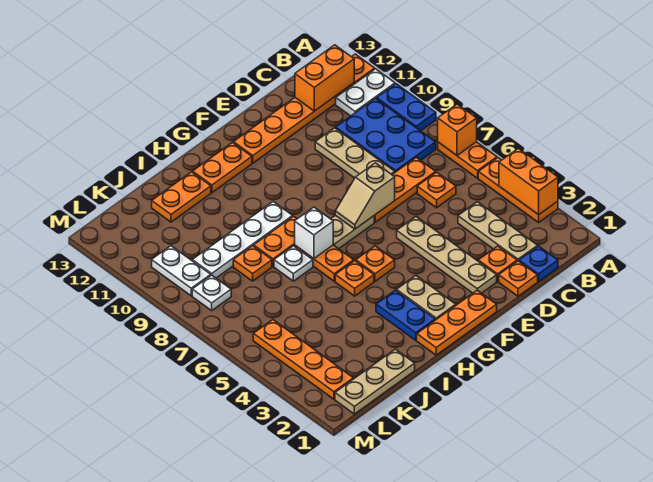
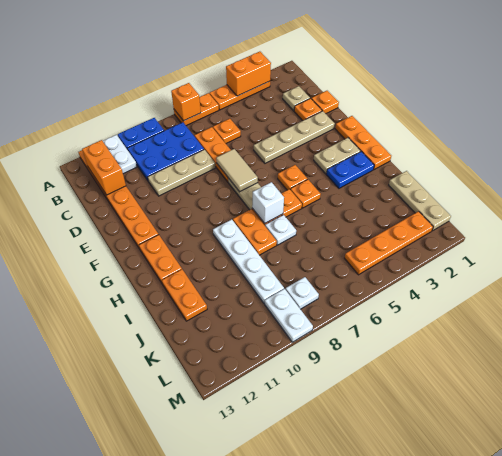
blue plate C1 level 1 -> none
tan plate C2:C4 level 1 -> tan plate C2 level 1
tan slope E7:F7 level 2 top E -> tan tile E7:F7 level 2
orange plate J8 level 1 -> none
white plate L9:L10 level 1 -> white plate L9:M9 level 1

